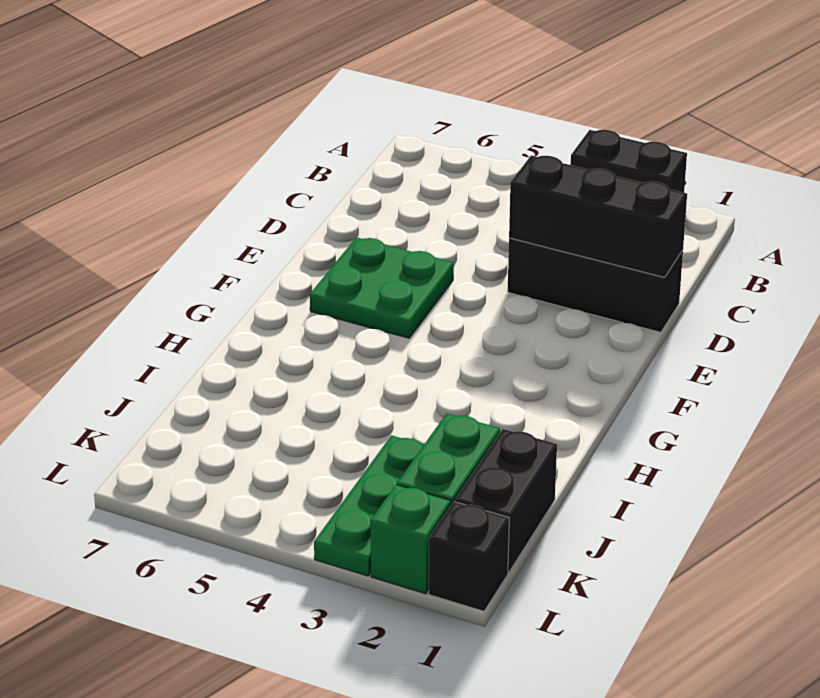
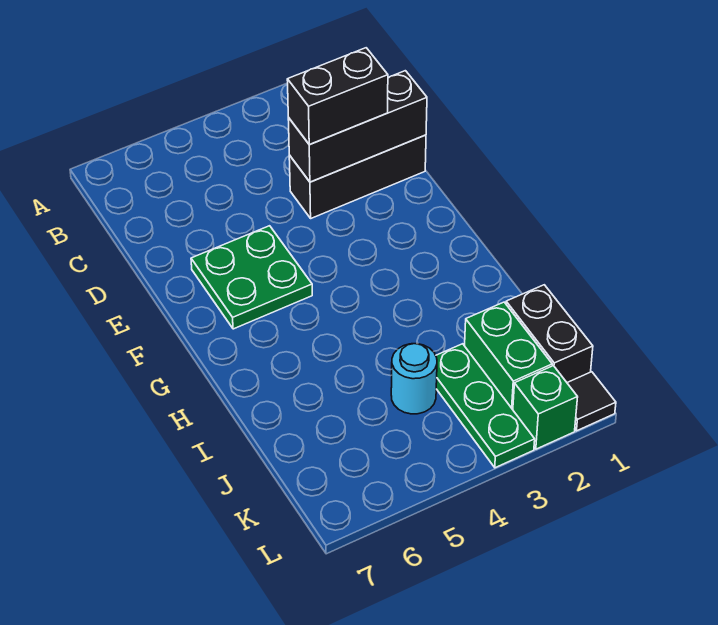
black brick A2:A3 level 1 -> black brick D2:D3 level 3
none -> cyan round brick J4 level 1
black brick L1 level 1 -> black tile L1 level 1

